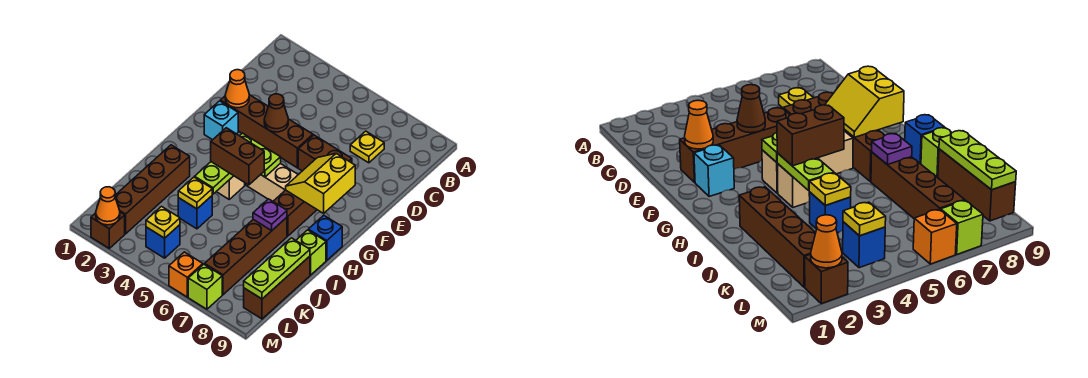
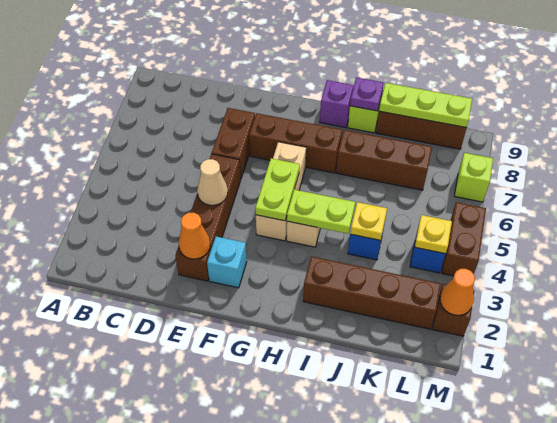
yellow plate C7 level 1 -> none
brown cone E4 level 2 -> tan cone E4 level 2
yellow slope F7:G8 level 2 top 8 -> none
brown brick H4:H5 level 3 -> brown brick M4:M5 level 1
blue brick H9 level 1 -> purple brick H9 level 1
brown brick I7:L7 level 1 -> brown brick I7:K7 level 1
purple plate I7 level 2 -> purple plate I9 level 2
orange brick M6 level 1 -> none

